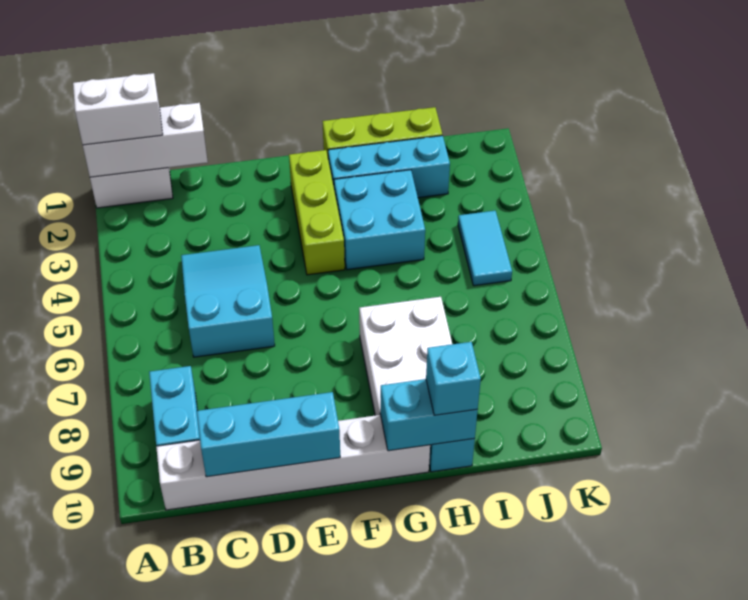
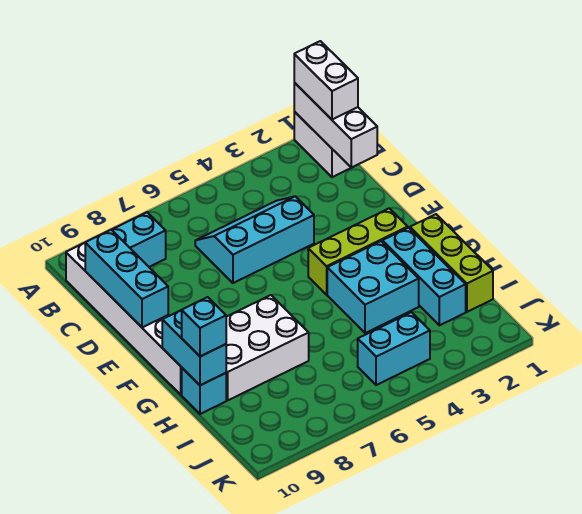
cyan slope C4:D6 level 1 top 6 -> cyan slope C4:D6 level 1 top D
cyan tile J4:J5 level 1 -> cyan brick J4:J5 level 1

